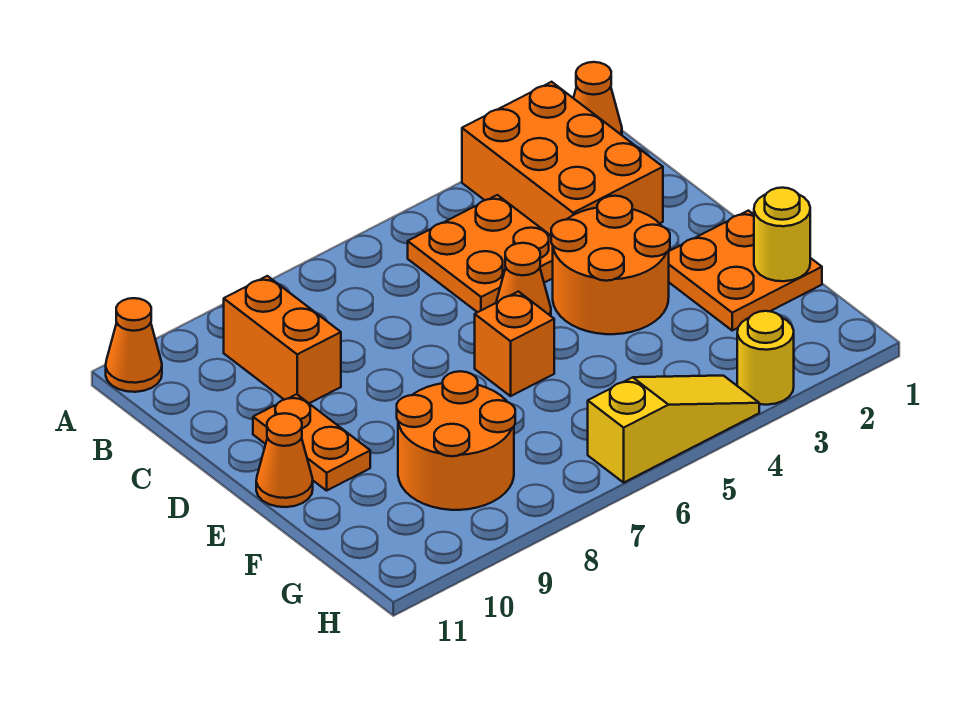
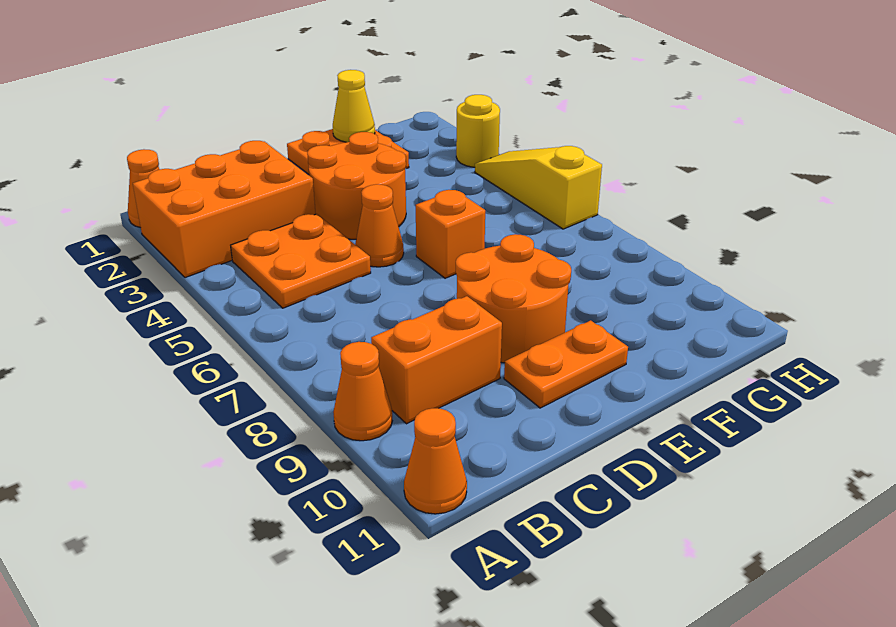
orange cone E11 level 1 -> orange cone A9 level 1
yellow round brick F1 level 2 -> yellow cone F1 level 2
orange round brick F8:G9 level 1 -> orange round brick D8:E9 level 1

